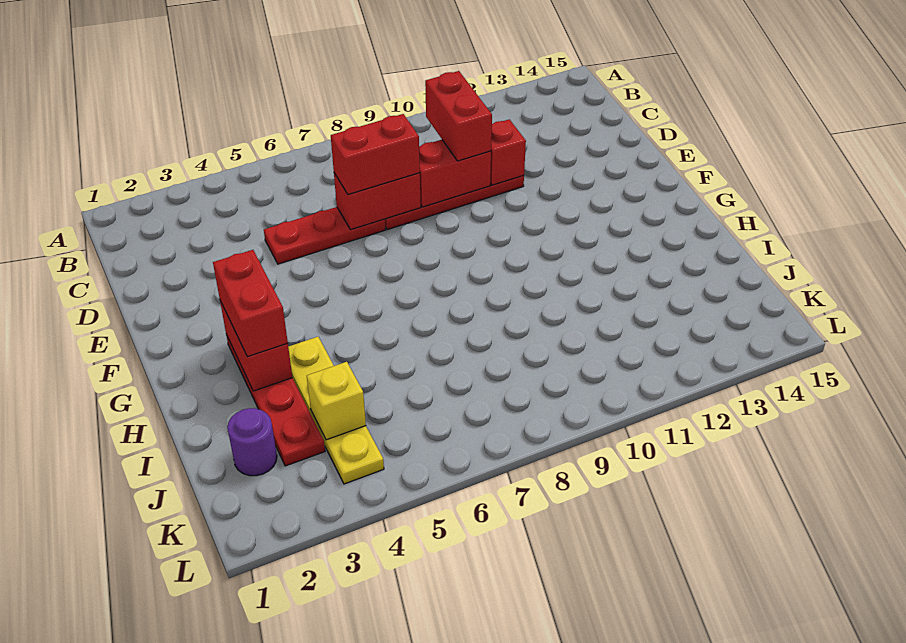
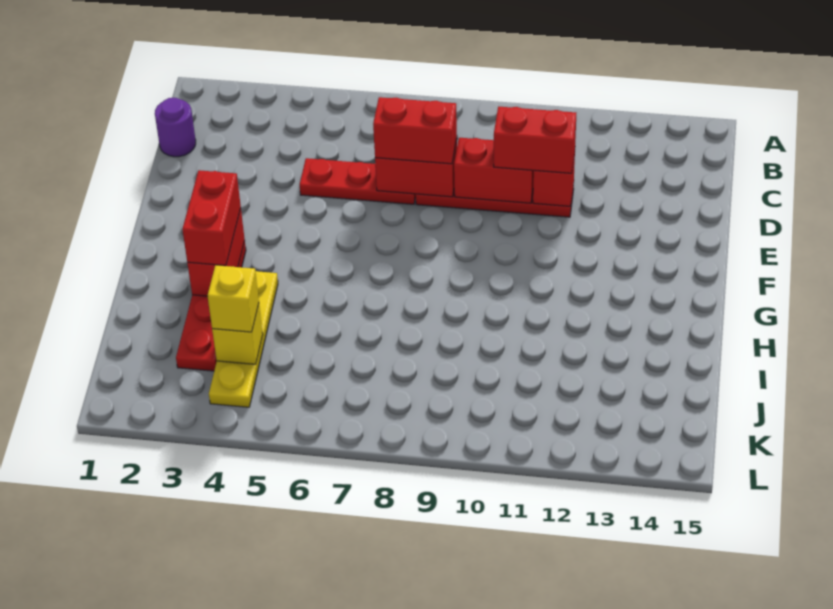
red brick C10:D10 level 3 -> red brick D10:D11 level 3
purple round brick J2 level 1 -> purple round brick C1 level 1
none -> yellow brick J4 level 3

